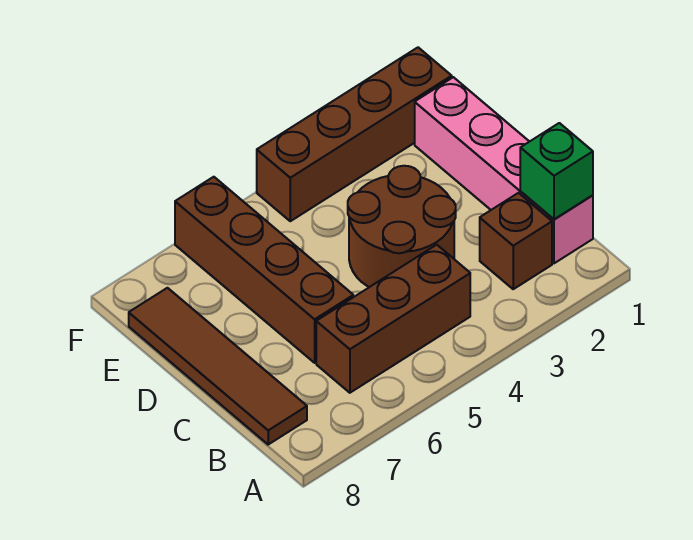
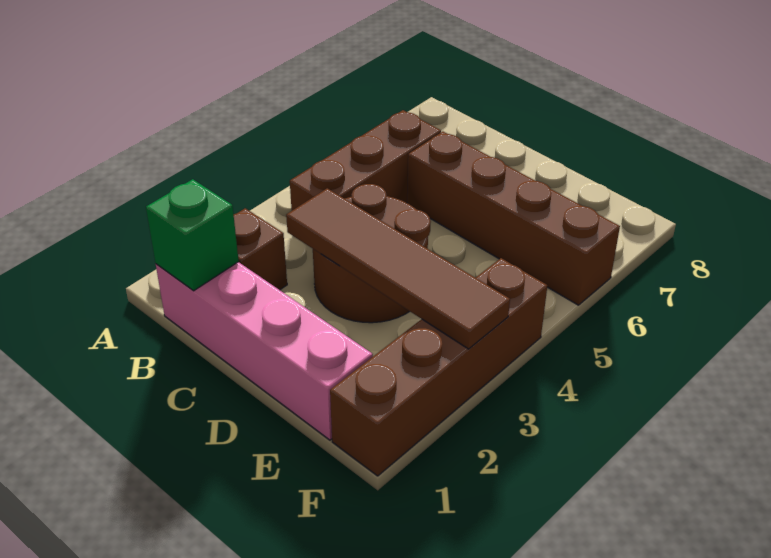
brown tile B8:E8 level 1 -> brown tile C3:F3 level 2

